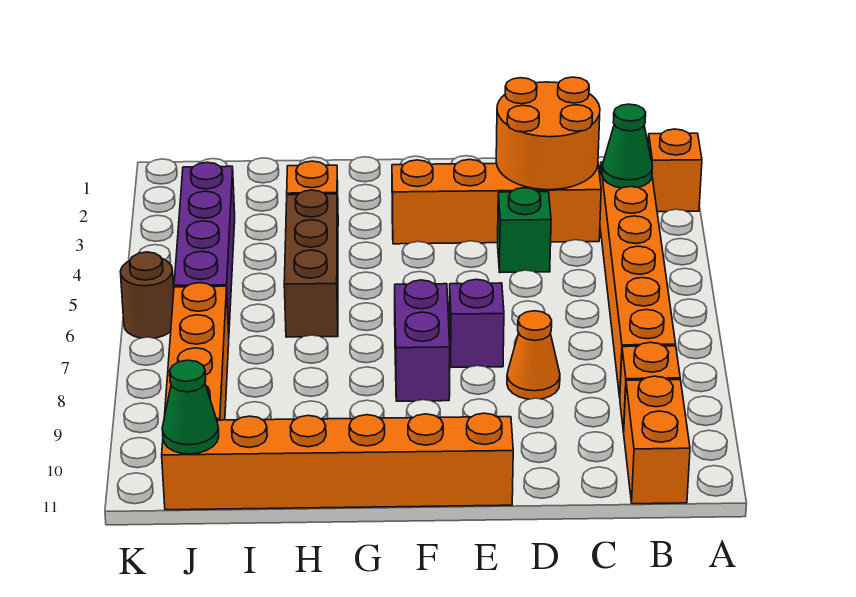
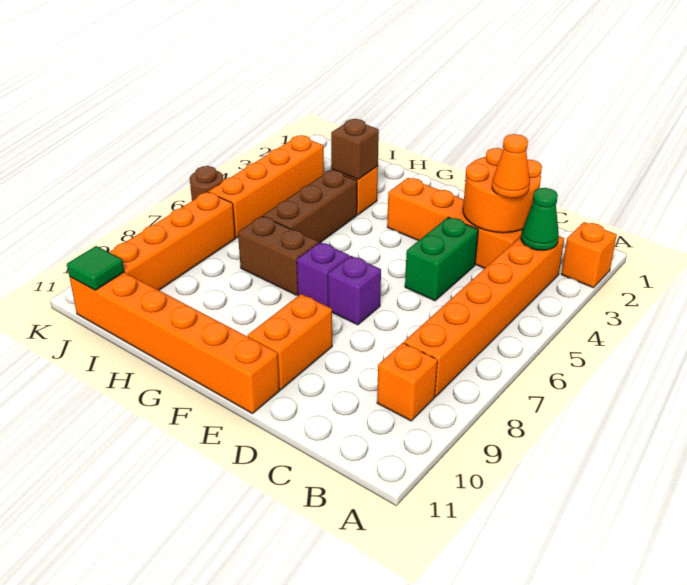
orange brick B10:B11 level 1 -> orange brick E9:E10 level 1
green brick D4 level 1 -> green brick D4:D5 level 1
orange cone D8 level 1 -> orange cone C3 level 3
purple brick F7:F8 level 1 -> purple brick F7 level 1
none -> brown brick G7:H7 level 1
none -> brown brick H3 level 2
purple brick J3:J6 level 1 -> orange brick J3:J6 level 1
green cone J11 level 2 -> green tile J11 level 2

